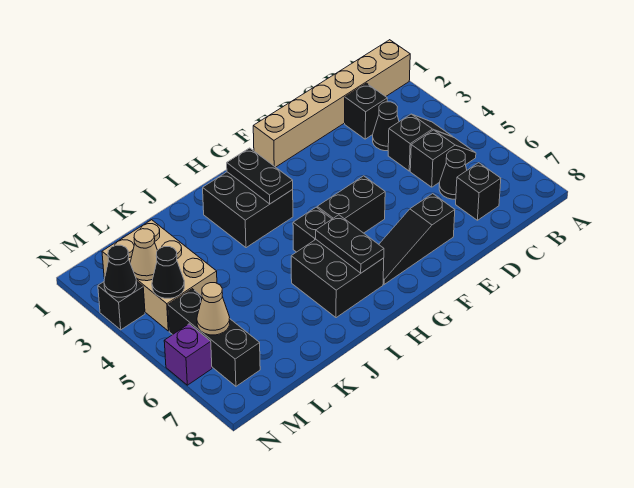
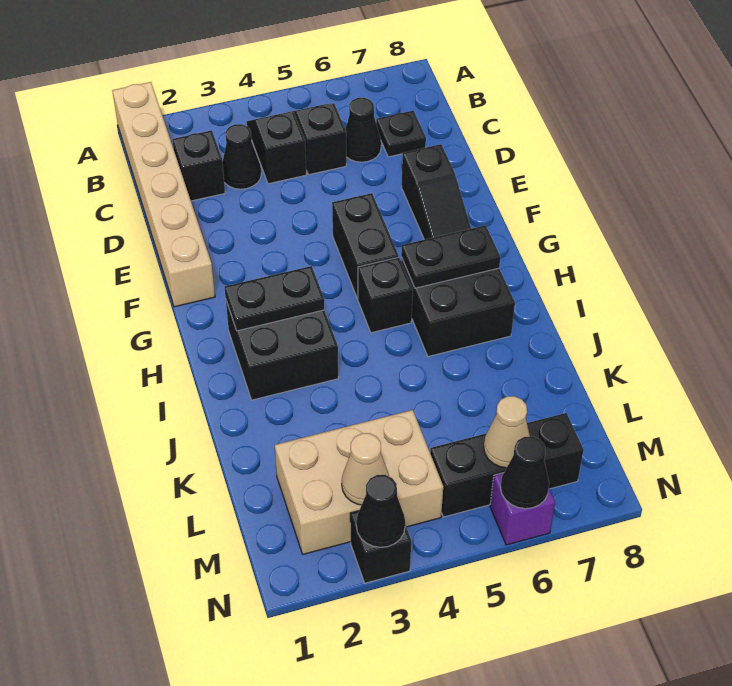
black brick C7 level 1 -> black plate C7 level 1
black cone M4 level 2 -> black cone N6 level 2

